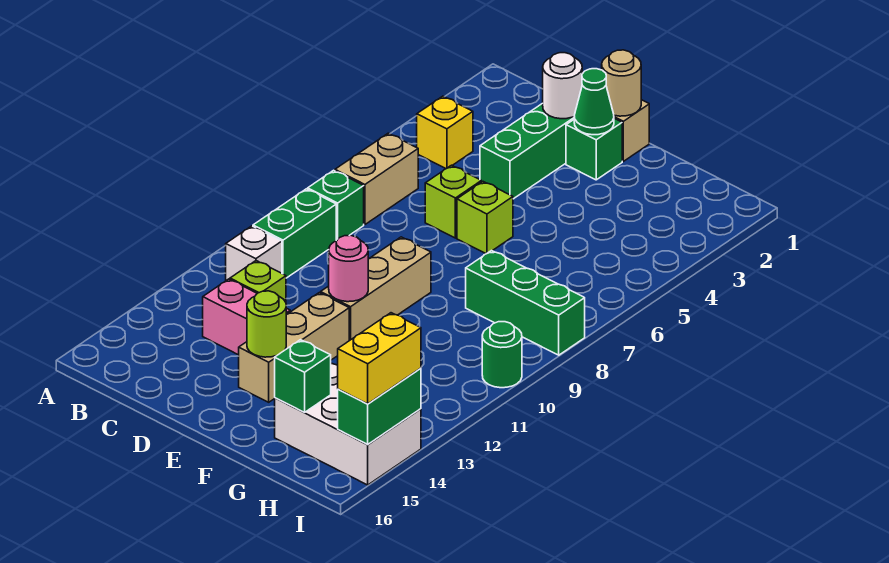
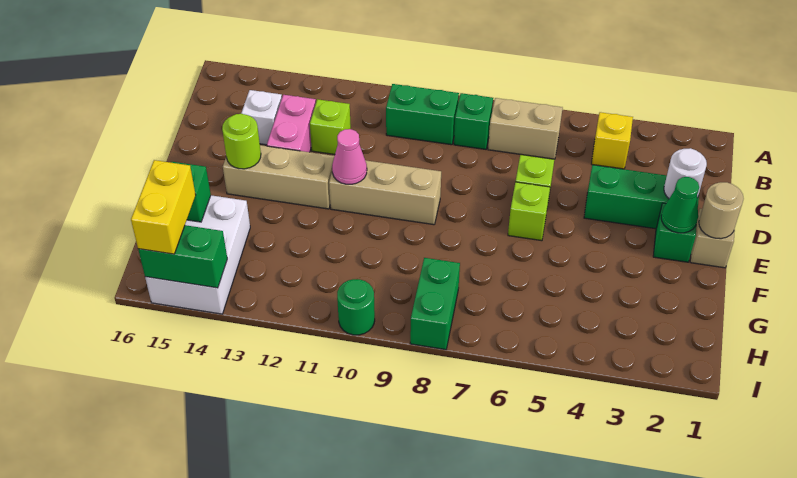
white brick B11 level 1 -> white brick C14 level 1
pink round brick E11 level 2 -> pink cone E11 level 2
green brick G8:I8 level 1 -> green brick H8:I8 level 1
yellow brick I14:I15 level 3 -> yellow brick H15:I15 level 3

